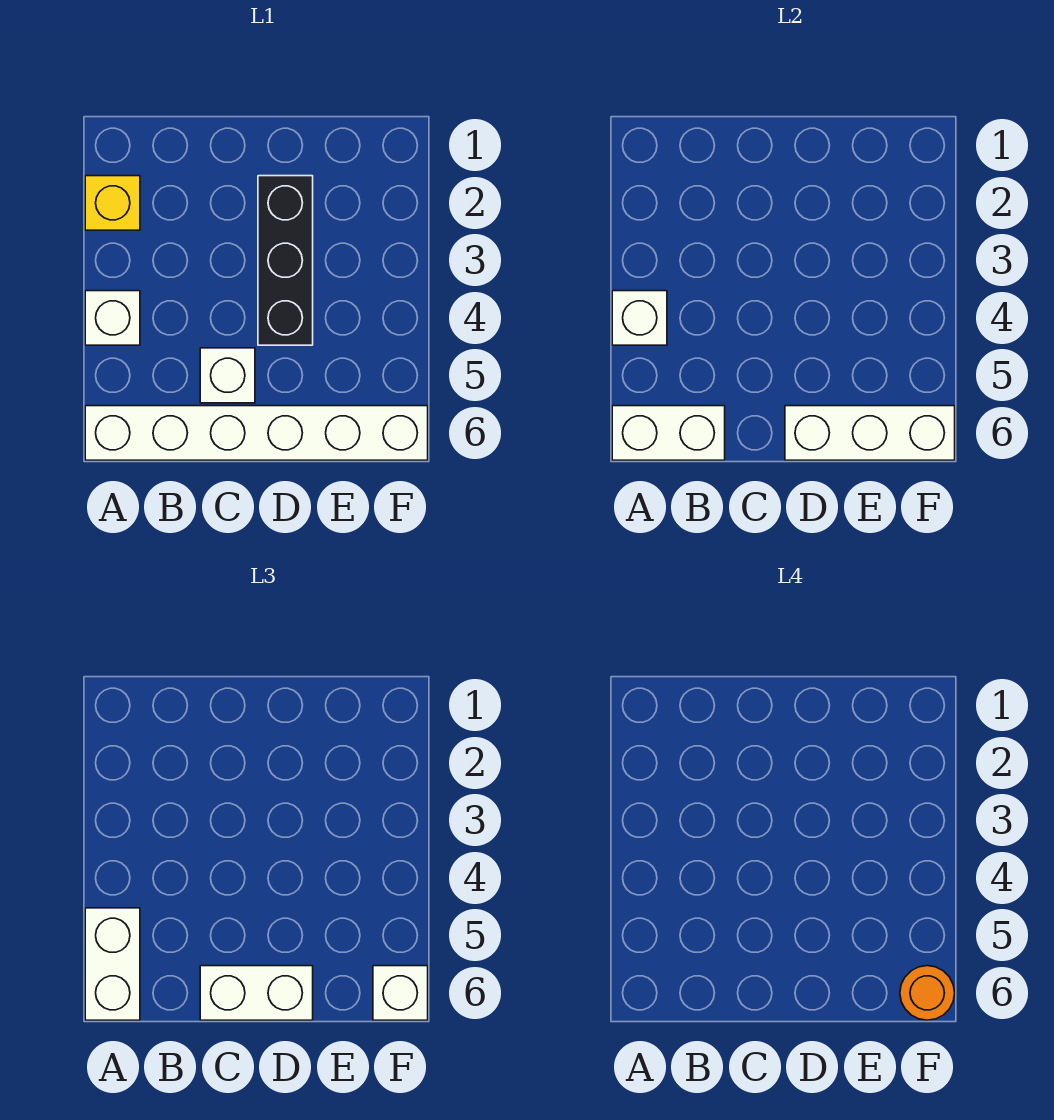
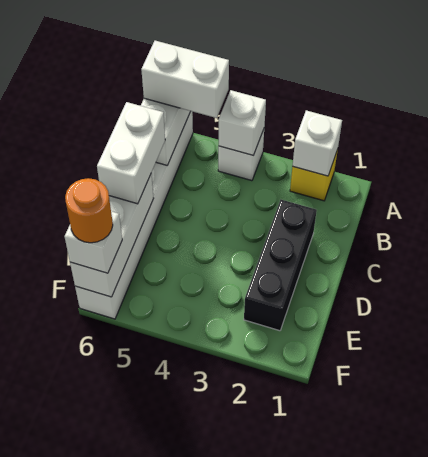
white brick C5 level 1 -> white brick A2 level 2
black brick D2:D4 level 1 -> black brick C2:E2 level 1

